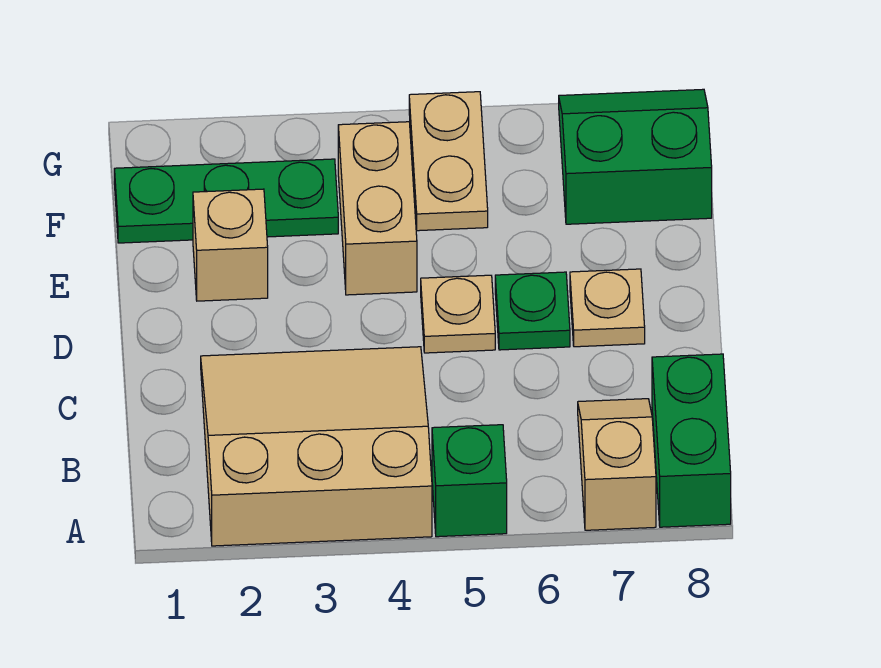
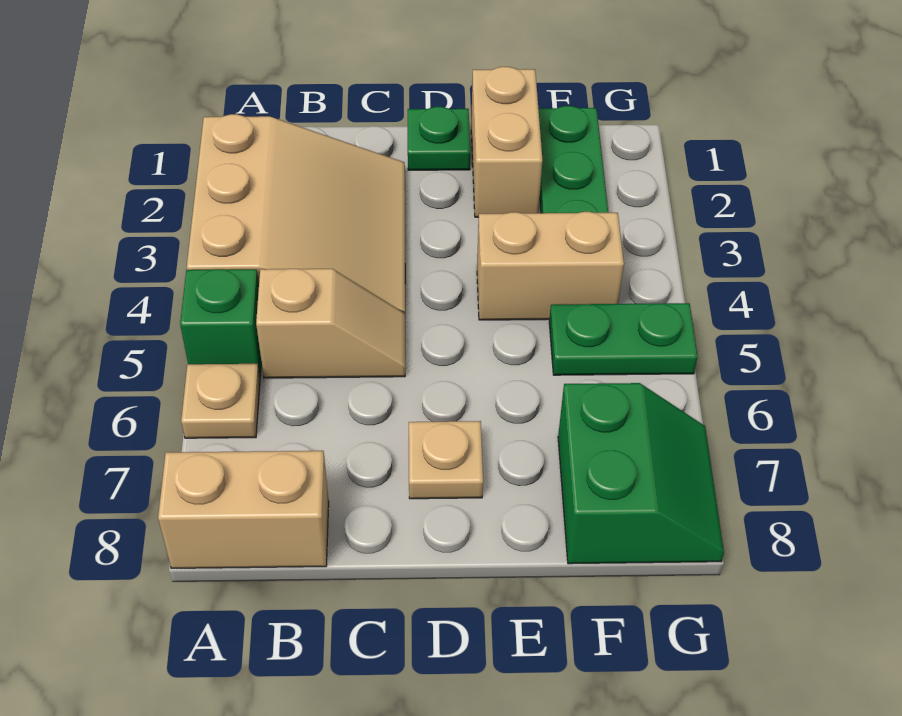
tan slope A7:B7 level 1 top A -> tan slope B5:C5 level 1 top B
green brick A8:B8 level 1 -> tan brick A8:B8 level 1
tan plate D5 level 1 -> tan plate A6 level 1
green plate D6 level 1 -> green plate D1 level 1
tan brick E2 level 1 -> tan brick E1:E2 level 1
tan plate F5:G5 level 1 -> green plate F5:G5 level 1

